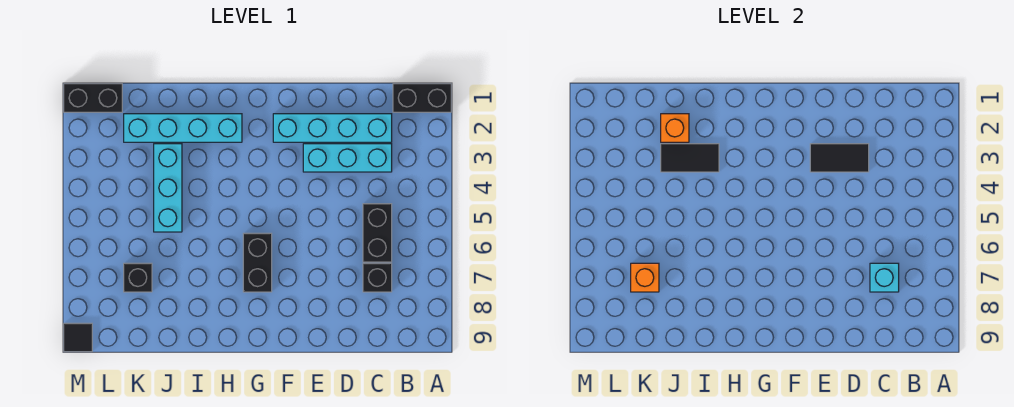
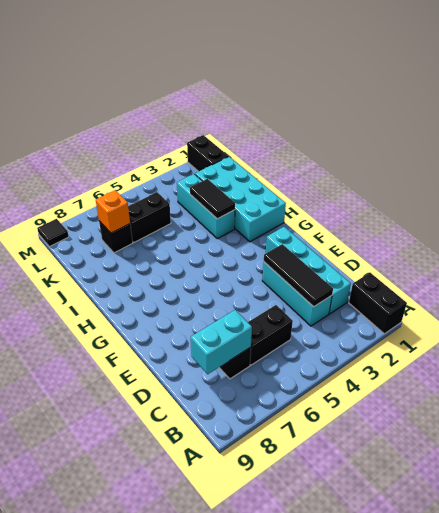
cyan brick C7 level 2 -> cyan brick C7:C8 level 2
black tile D3:E3 level 2 -> black tile C3:E3 level 2
black brick G6:G7 level 1 -> black brick K5:K6 level 1
cyan brick H2:K2 level 1 -> cyan brick H1:K2 level 1
orange brick J2 level 2 -> none
cyan brick J3:J5 level 1 -> cyan brick I3:K3 level 1

